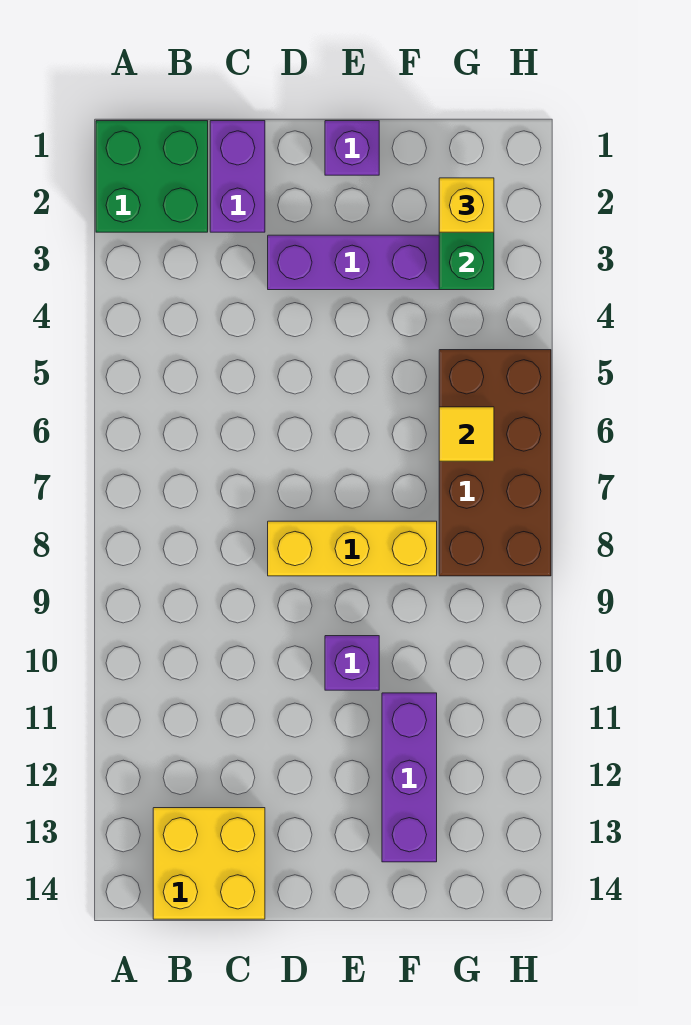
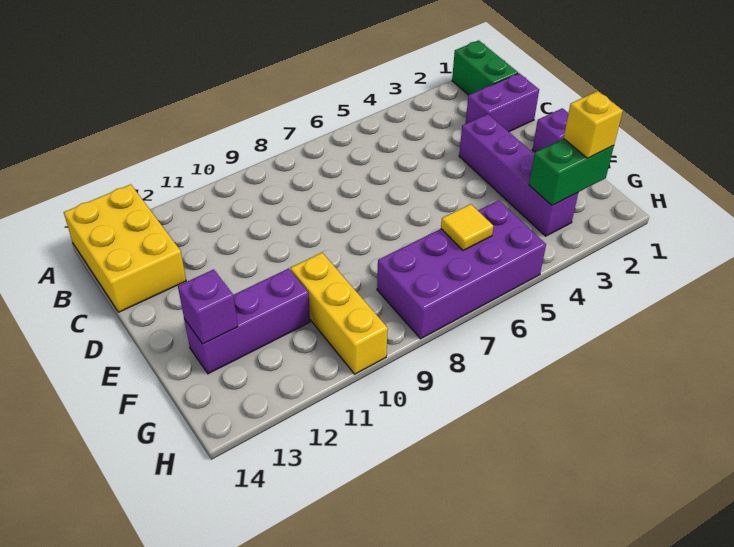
green brick A1:B2 level 1 -> green brick A1:B1 level 1
yellow brick B13:C14 level 1 -> yellow brick A13:C14 level 1
yellow brick D8:F8 level 1 -> yellow brick F10:H10 level 1
purple brick E10 level 1 -> purple brick F13 level 2
brown brick G5:H8 level 1 -> purple brick G5:H8 level 1

